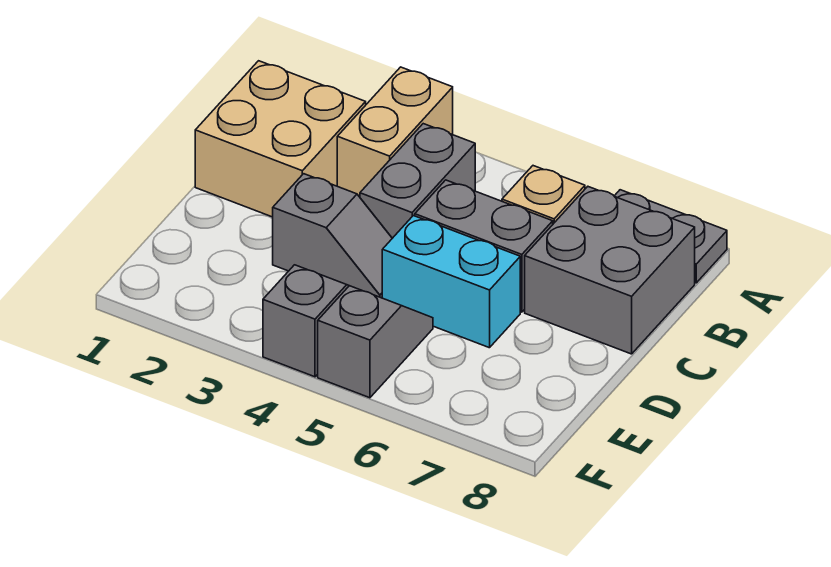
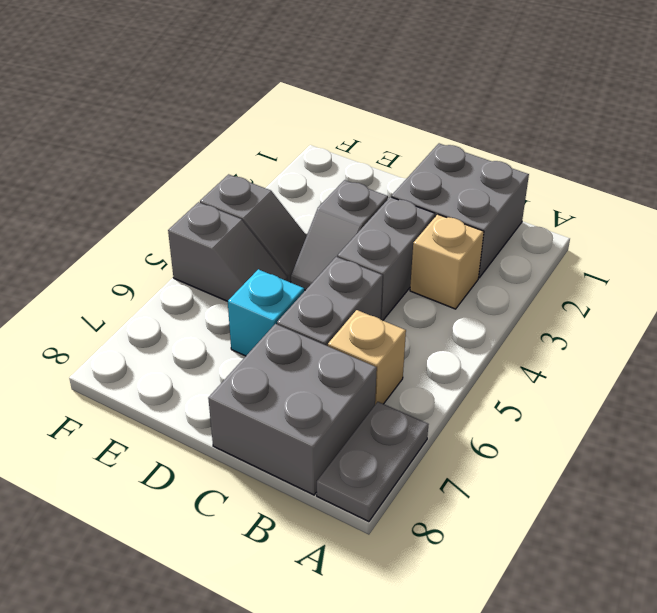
tan brick A3:B3 level 1 -> tan brick B3 level 1
tan brick B1:C2 level 1 -> grey brick B1:C2 level 1
grey brick B4:C4 level 1 -> grey brick C3:C4 level 1
cyan brick D5:D6 level 1 -> cyan brick D6 level 1

